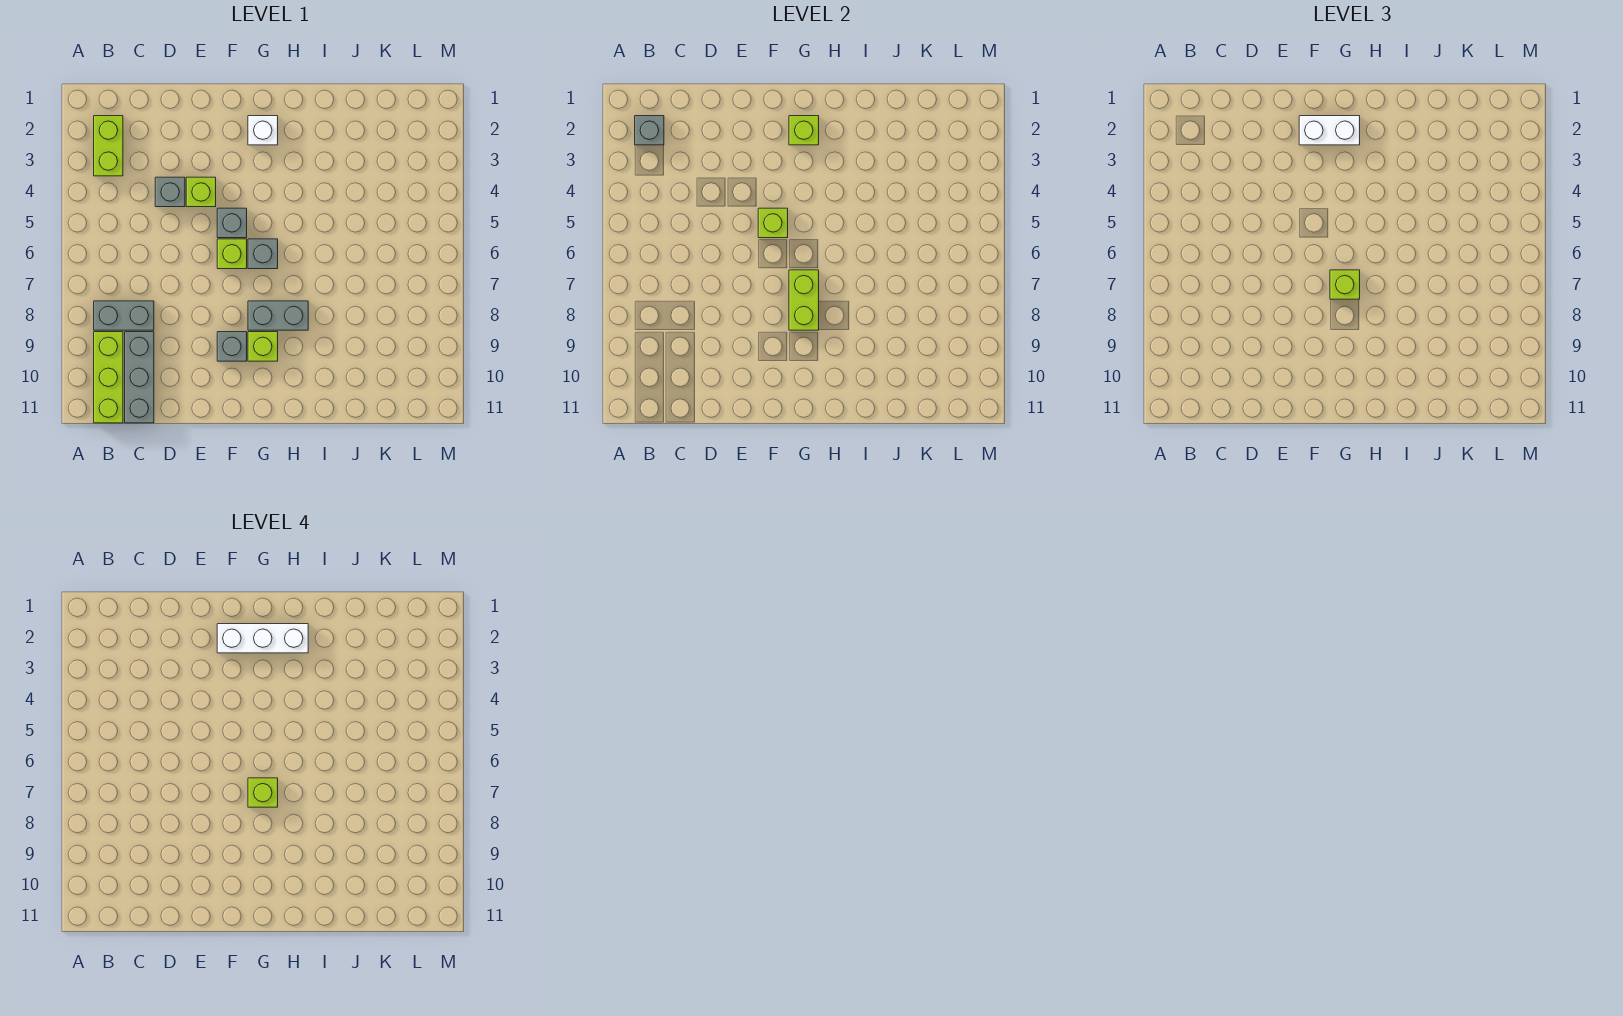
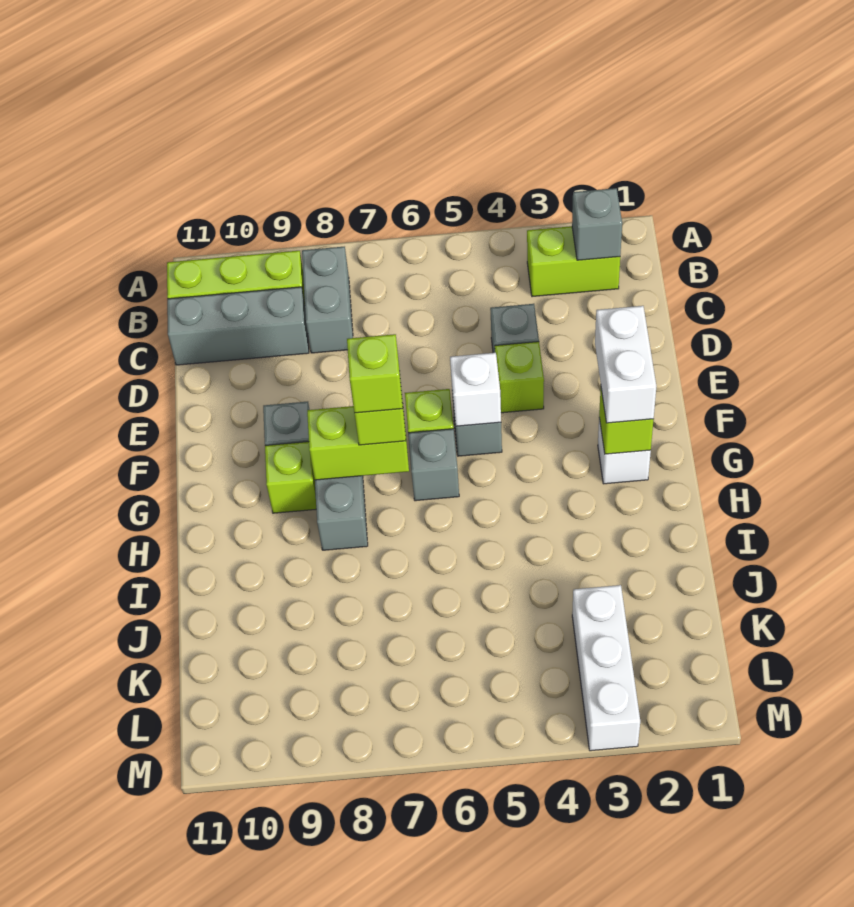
white brick F2:H2 level 4 -> white brick K3:M3 level 1
lime brick F5 level 2 -> white brick F5 level 2

